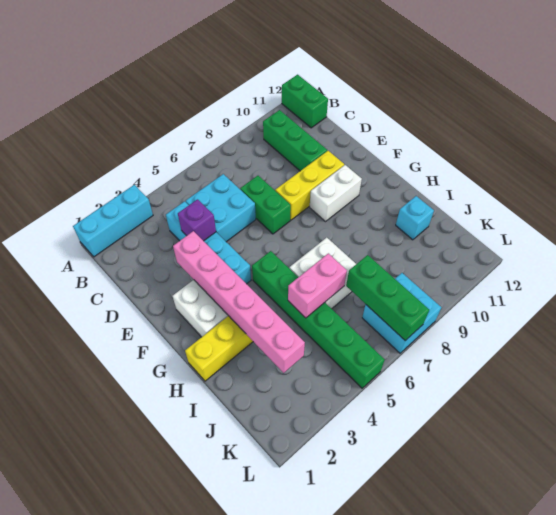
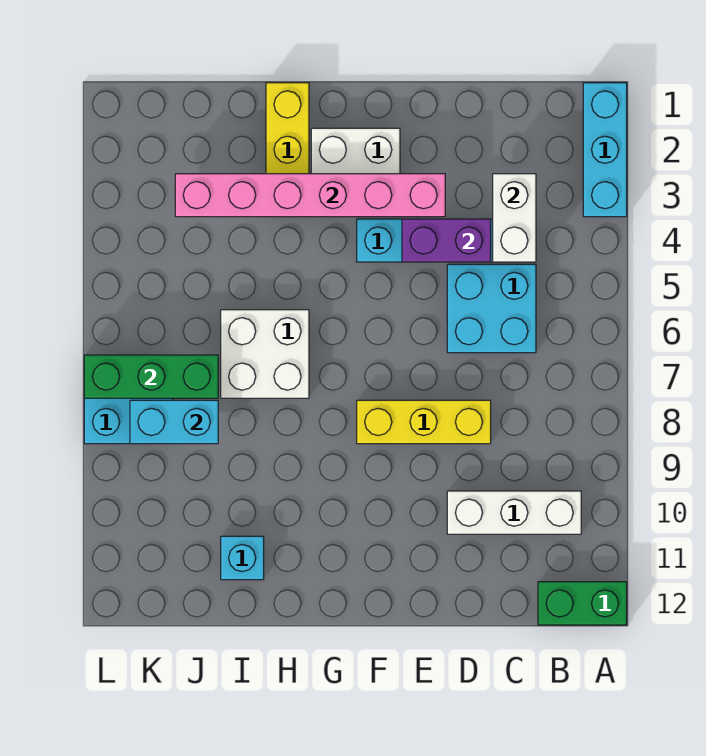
green brick B10:D10 level 1 -> white brick B10:D10 level 1
purple brick D4 level 2 -> purple brick D4:E4 level 2
green brick D7:E7 level 1 -> none
yellow brick E8:E10 level 1 -> yellow brick D8:F8 level 1
white brick F9:F10 level 1 -> white brick C3:C4 level 2
green brick G5:L5 level 1 -> none
pink brick I5:I6 level 2 -> none
none -> cyan brick J8:K8 level 2

